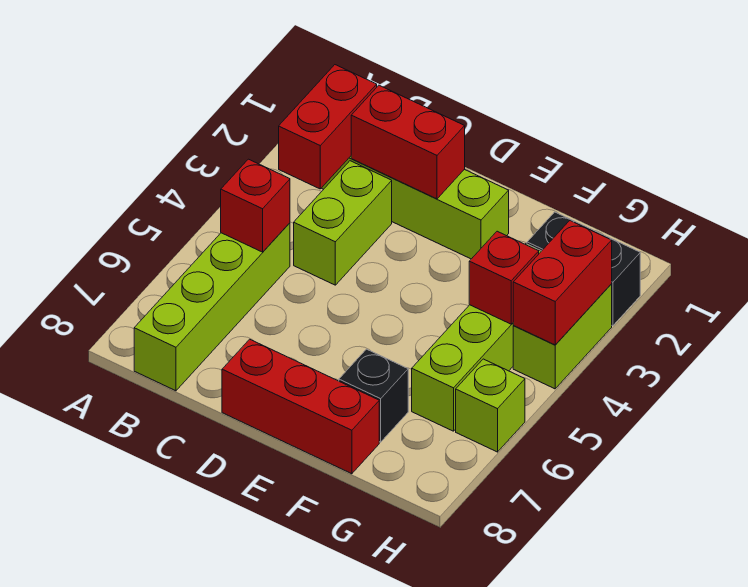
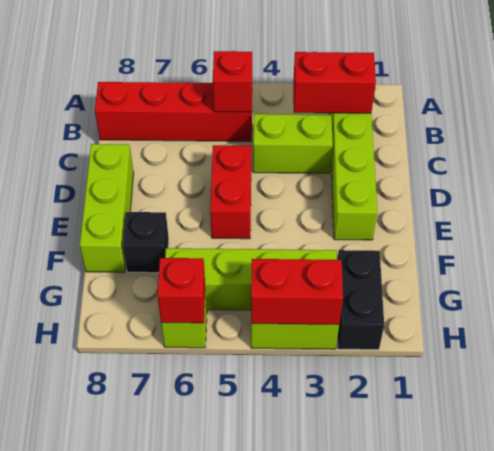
lime brick B5:B8 level 1 -> red brick B5:B8 level 1
red brick C2:D2 level 2 -> red brick D5:E5 level 1
red brick D8:F8 level 1 -> lime brick D8:F8 level 1
red brick G4 level 2 -> red brick H6 level 2

